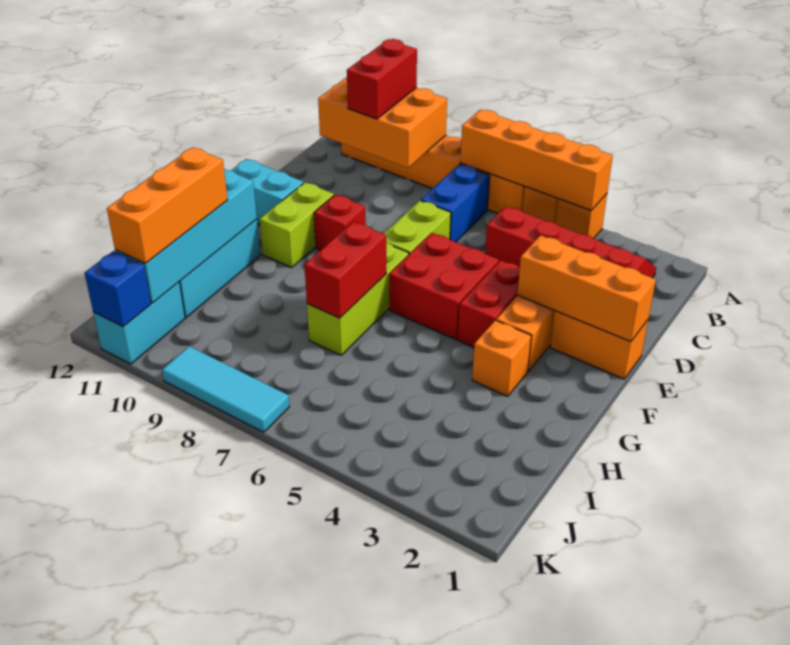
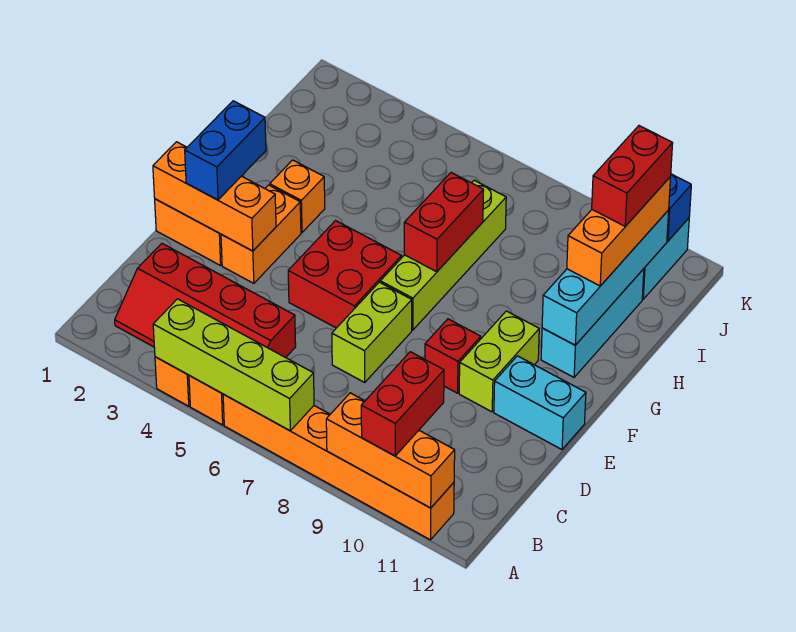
orange brick A4:A7 level 2 -> lime brick A4:A7 level 2
orange brick A9:B11 level 2 -> orange brick A9:A11 level 2
blue brick B7:C7 level 1 -> blue brick E2:F2 level 3
red brick E4:F4 level 1 -> red brick I11:J11 level 4
lime brick F7:H7 level 1 -> lime brick F7:I7 level 1
cyan tile K7:K9 level 1 -> none

